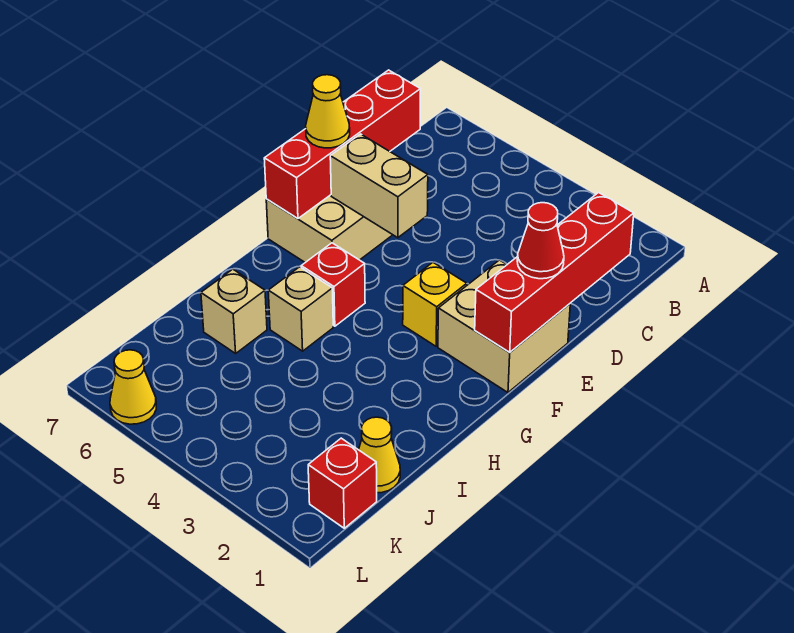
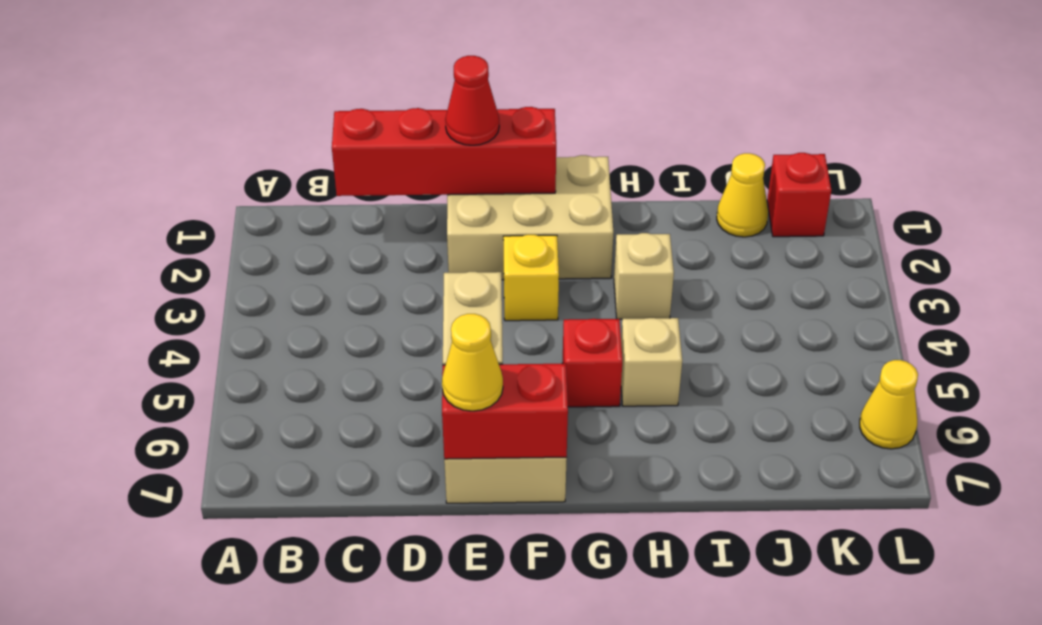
red brick C7:F7 level 2 -> red brick E7:F7 level 2
tan brick E1:F2 level 1 -> tan brick E1:G2 level 1
tan brick I6 level 1 -> tan brick H3 level 1

